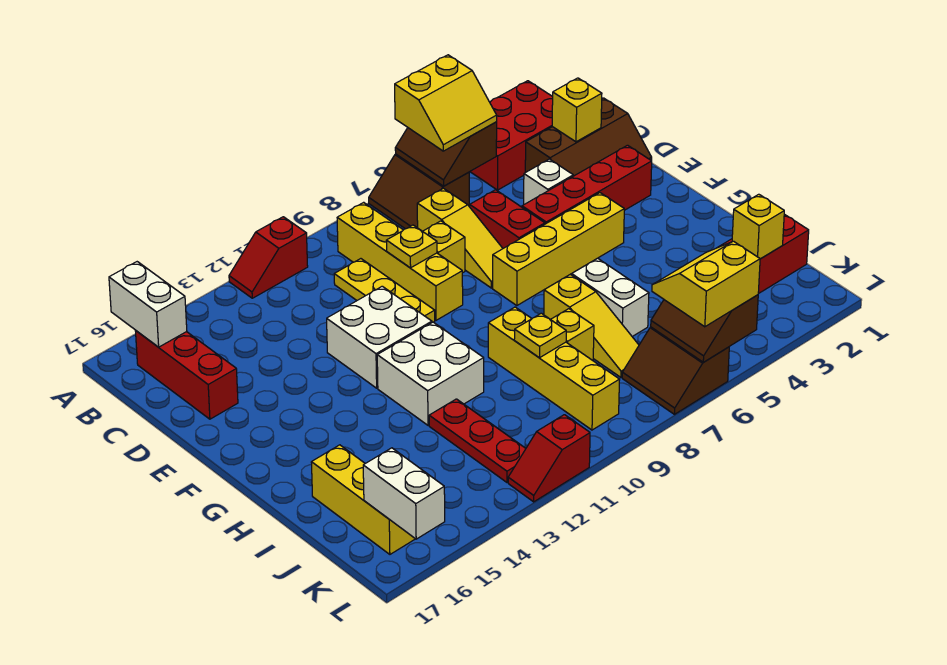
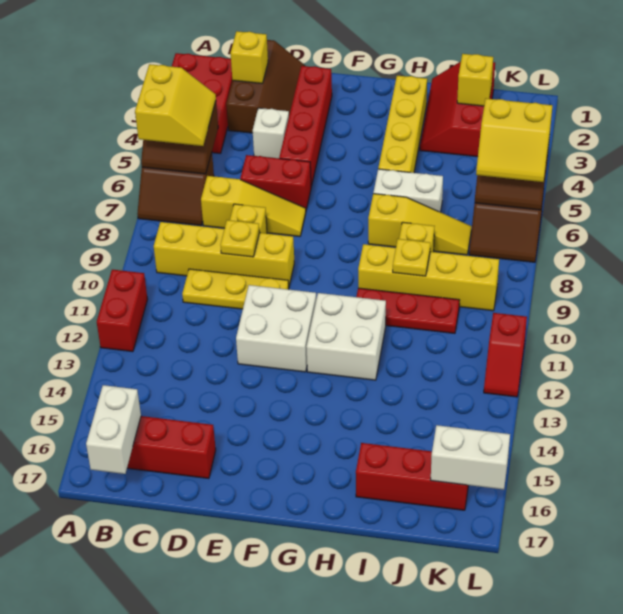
red slope A11:A12 level 1 top 11 -> red brick A11:A12 level 1
white brick A16:B16 level 2 -> white brick B16:B17 level 2
yellow brick F4:F7 level 1 -> yellow brick H2:H5 level 1
red plate I12:K12 level 1 -> red plate H10:J10 level 1
yellow brick I16:K16 level 1 -> red brick I16:K16 level 1
yellow slope K5:L6 level 3 top L -> yellow slope K5:L6 level 3 top 5

